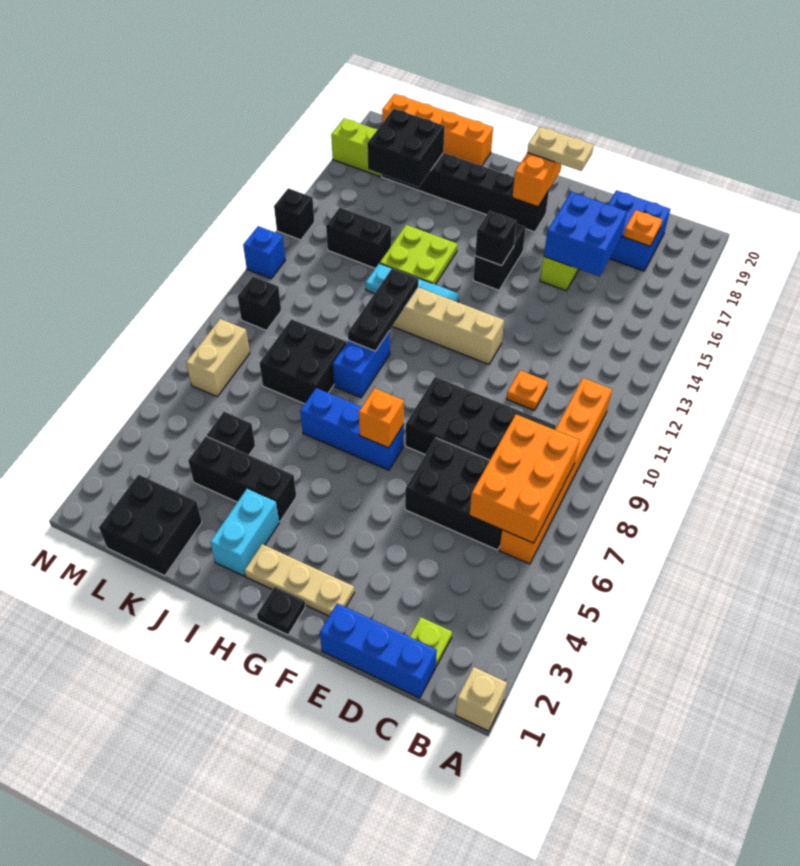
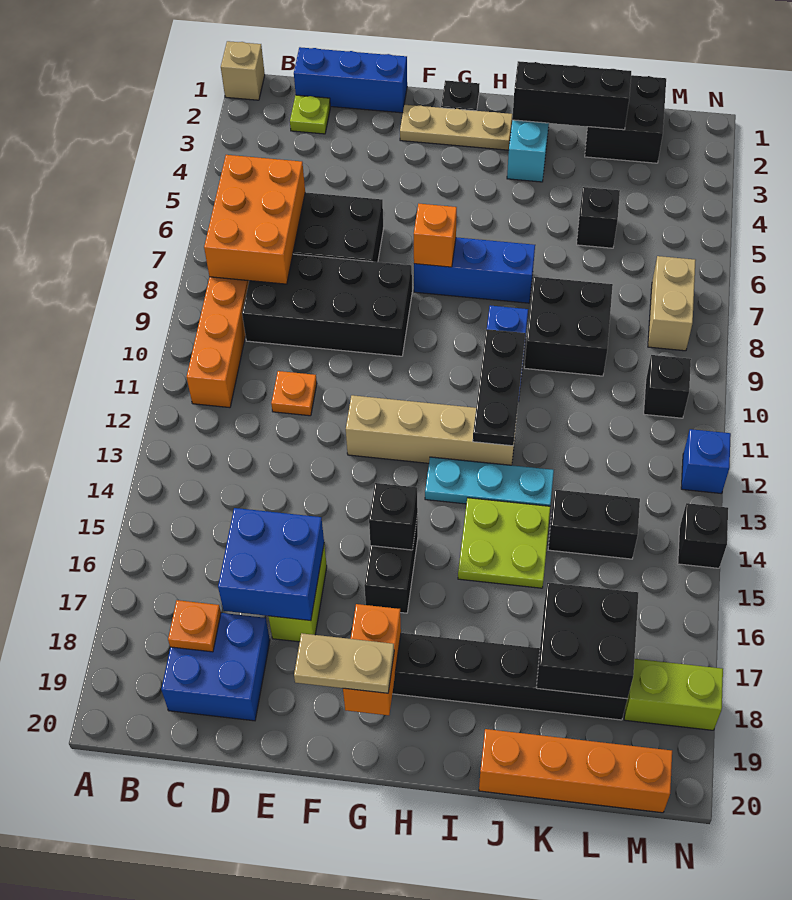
black brick I4:K4 level 1 -> black brick I2:K2 level 2

